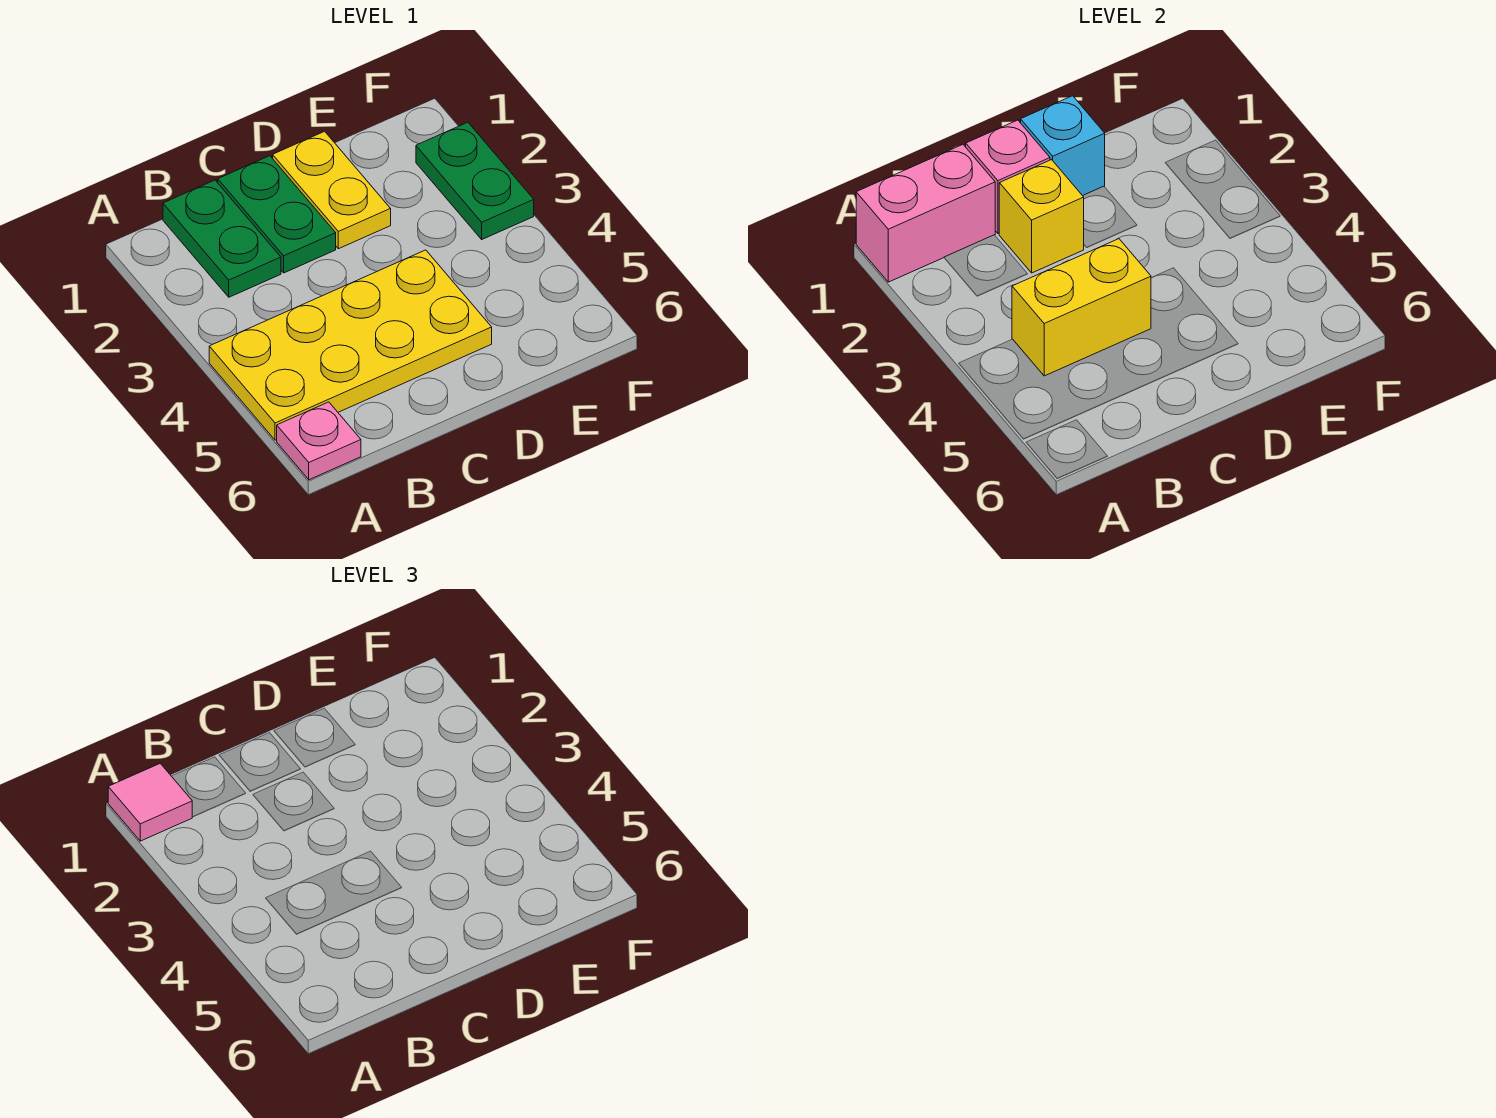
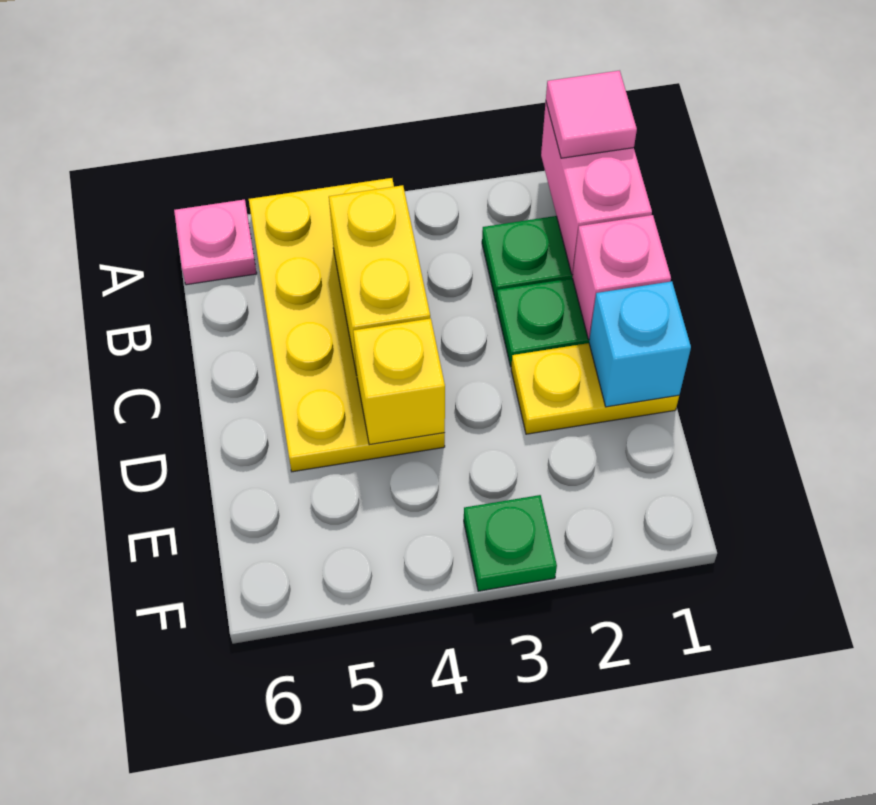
yellow brick C2 level 2 -> yellow brick D4 level 2
green plate F2:F3 level 1 -> green plate F3 level 1

